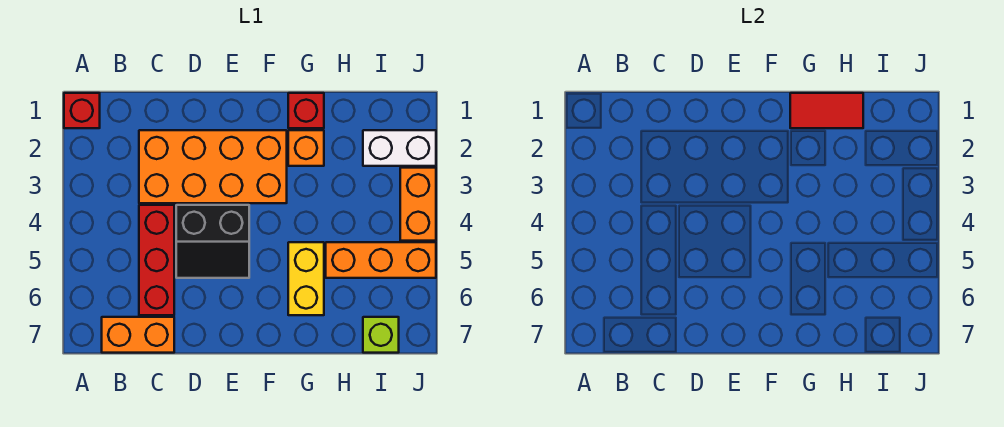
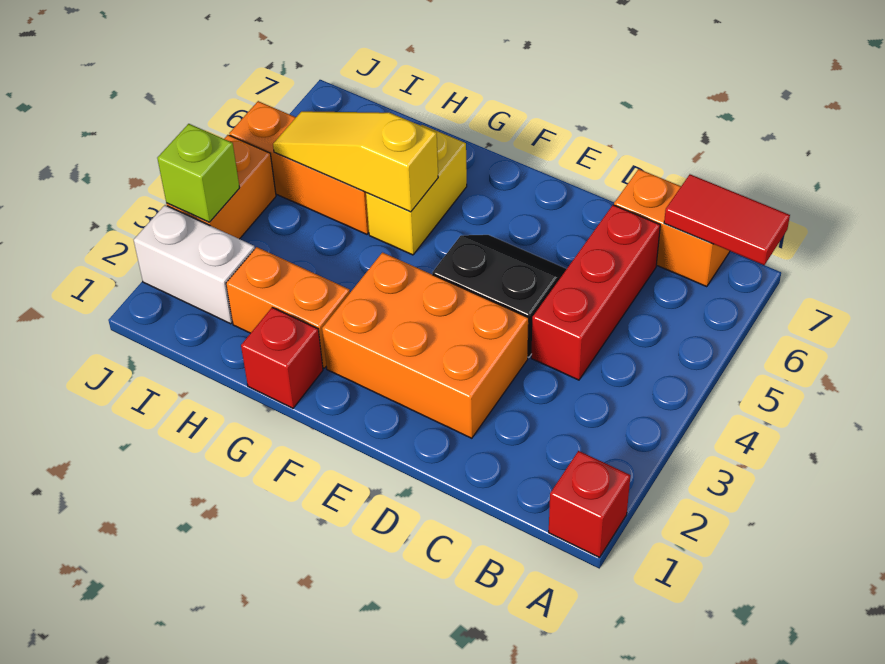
orange brick C2:F3 level 1 -> orange brick D2:F3 level 1
red tile G1:H1 level 2 -> red tile A7:B7 level 2
orange brick G2 level 1 -> orange brick G2:H2 level 1
none -> yellow slope G5:I5 level 2 top G
lime brick I7 level 1 -> lime brick J3 level 2

